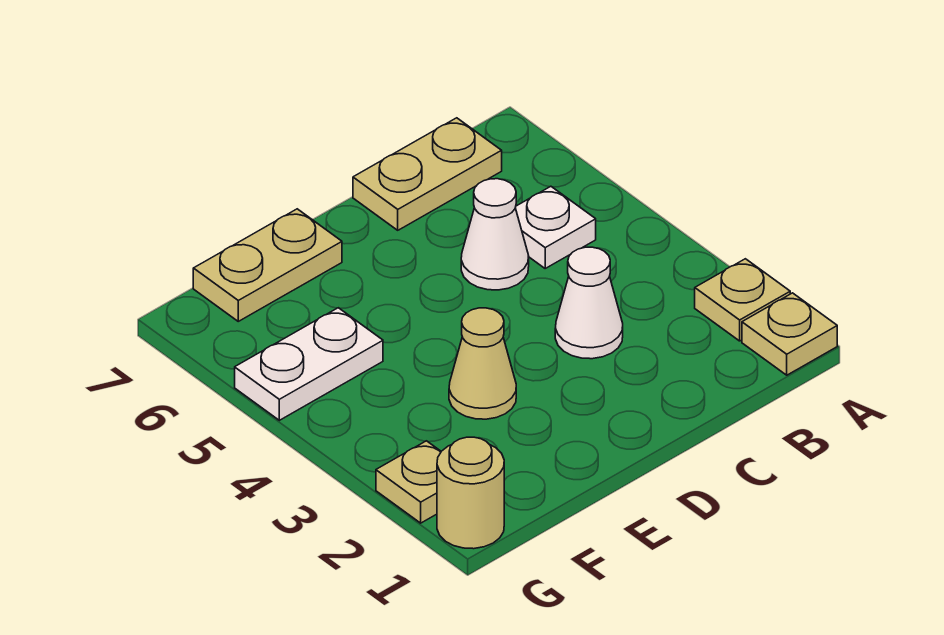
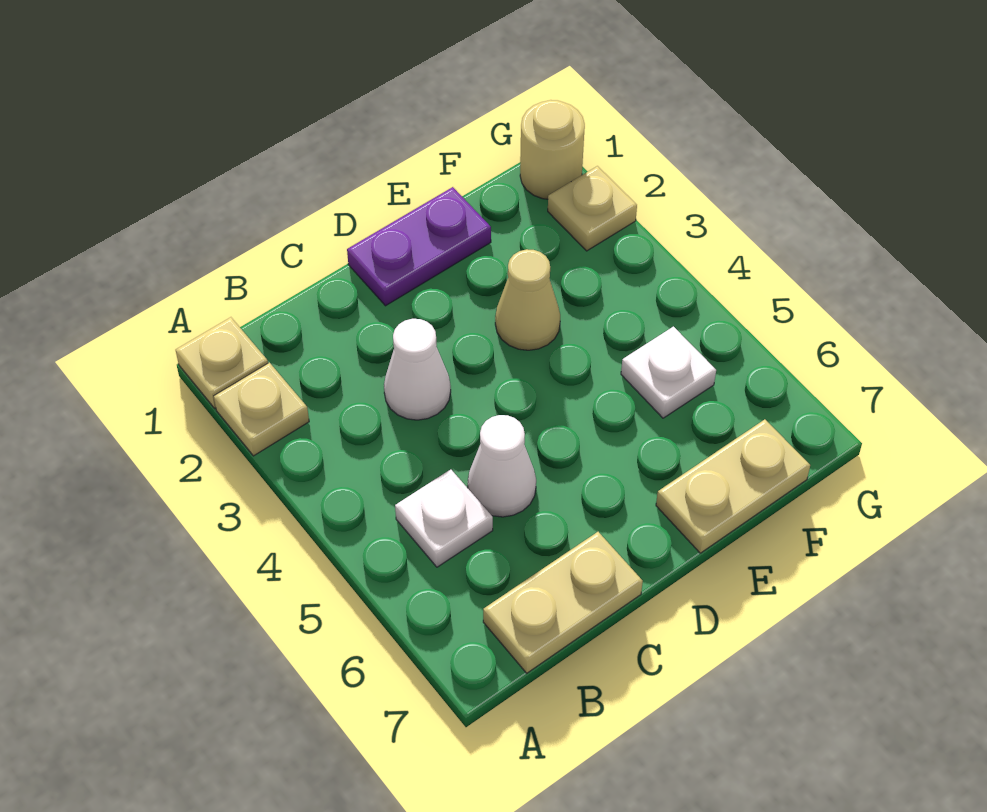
none -> purple plate D1:E1 level 1
white plate F5:G5 level 1 -> white plate F5 level 1

